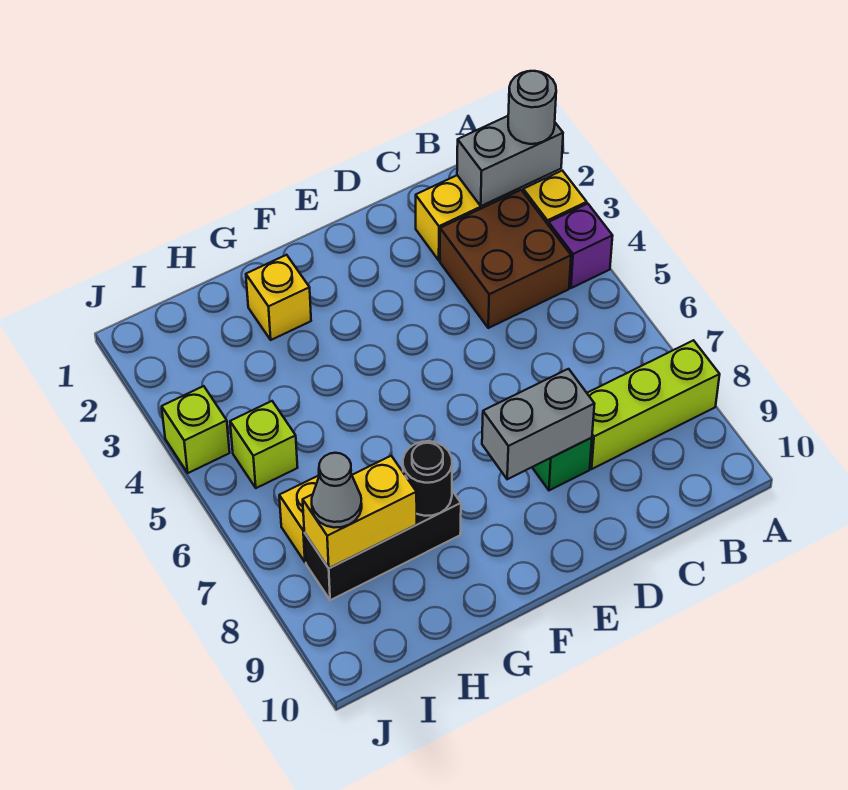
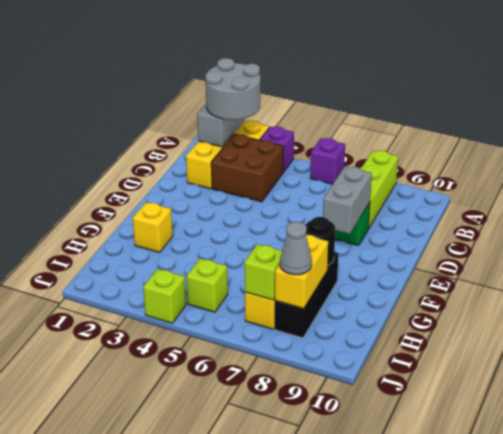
grey round brick A2 level 3 -> grey round brick A2:B3 level 3
none -> purple brick A6 level 1
none -> lime brick I7 level 2

